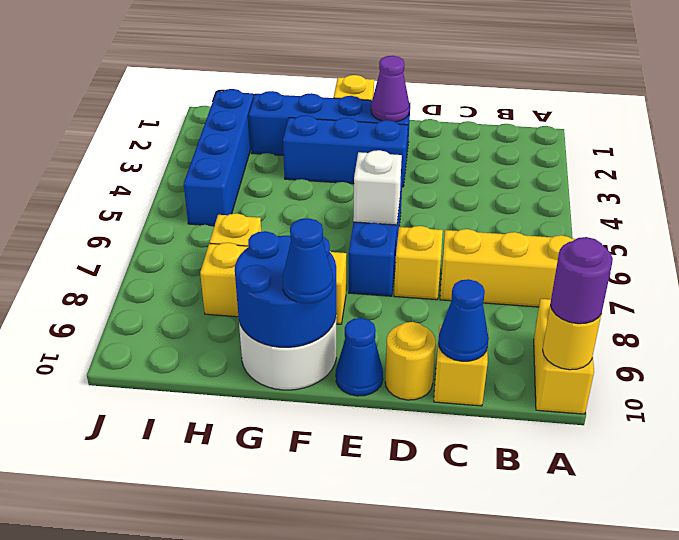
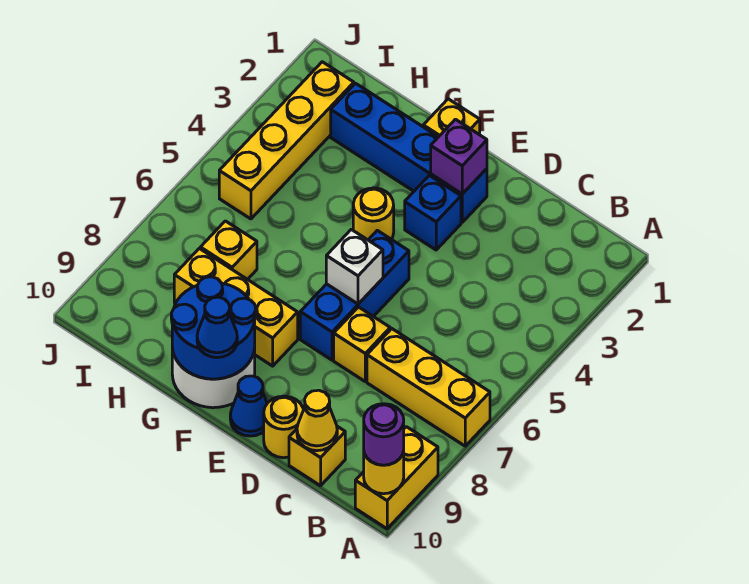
blue cone C10 level 2 -> yellow cone C10 level 2
purple cone E2 level 2 -> purple brick E2 level 2
blue brick E3:G3 level 1 -> blue brick E3 level 1
none -> yellow round brick F4 level 1
blue brick I2:I5 level 1 -> yellow brick I2:I5 level 1

